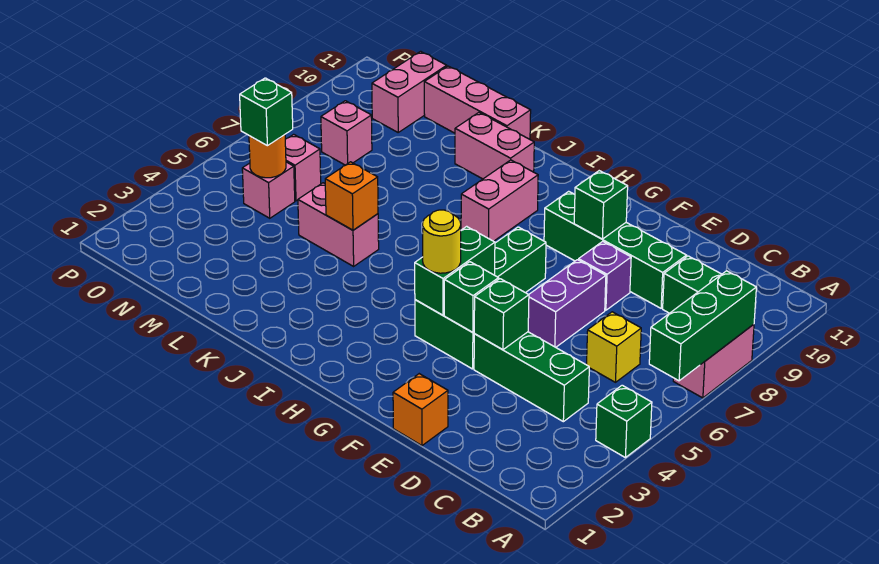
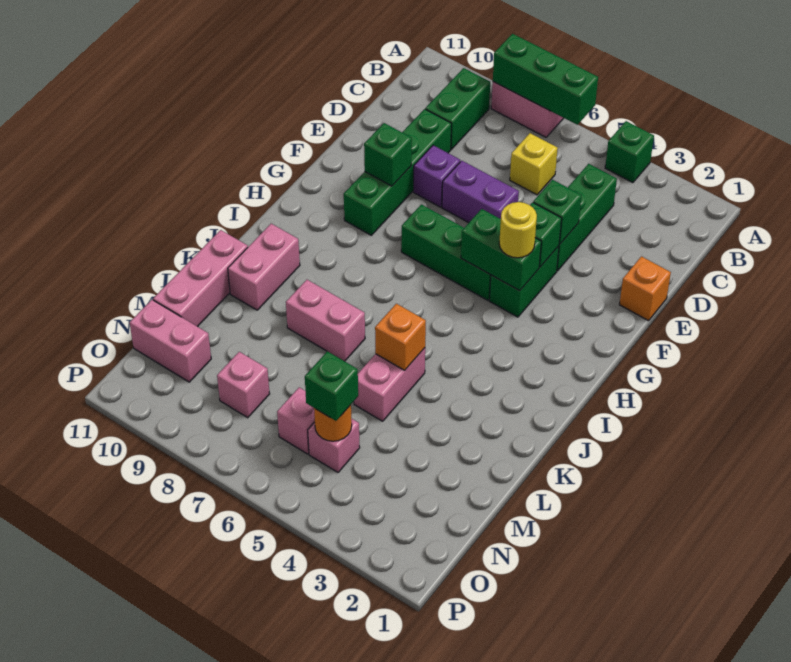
pink brick I8:I9 level 1 -> pink brick K7:K8 level 1

